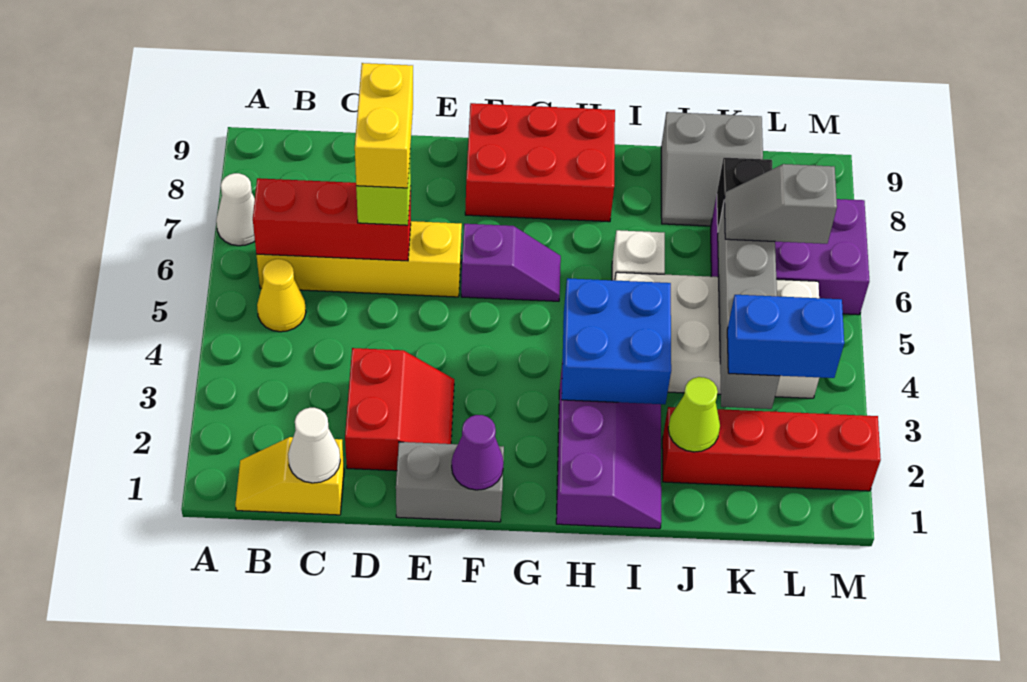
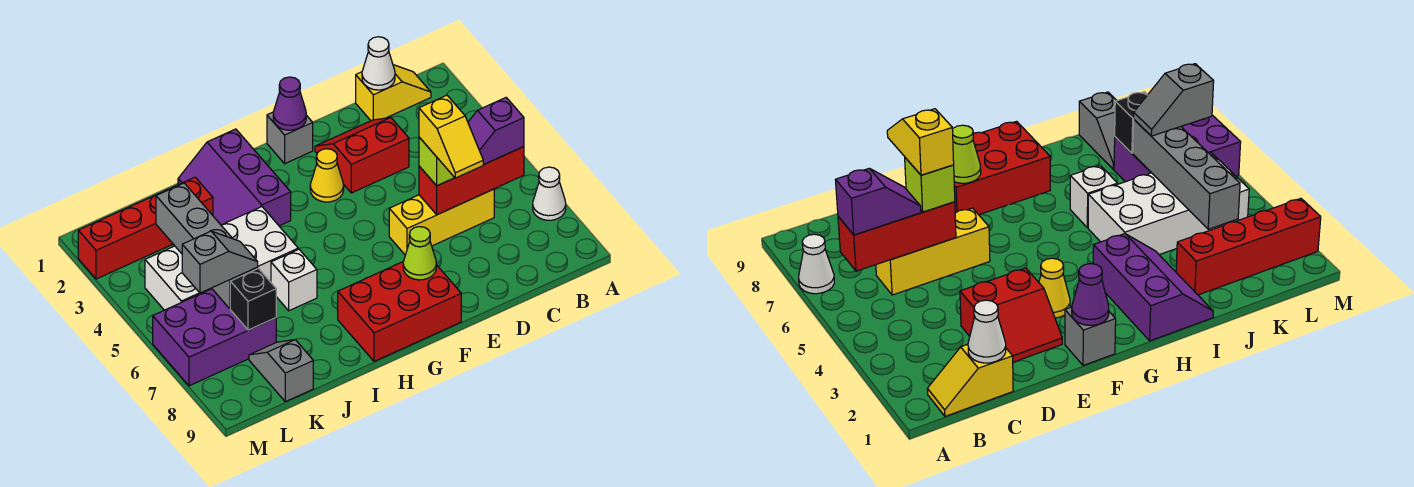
yellow cone B5 level 1 -> yellow cone F3 level 1
yellow brick B6:E6 level 1 -> yellow brick C6:E6 level 1
red slope D2:E3 level 1 top D -> red slope D2:E3 level 1 top 3
yellow brick D6:D7 level 4 -> yellow slope D6:D7 level 4 top 6
grey brick E1:F1 level 1 -> grey brick F1 level 1
purple slope F6:G6 level 1 top F -> purple slope B6:C6 level 3 top B
blue brick H3:I4 level 2 -> none
lime cone J2 level 2 -> lime cone F8 level 2
grey slope J8:K9 level 1 top 9 -> grey slope K8:K9 level 1 top 9
blue brick K3:L3 level 3 -> none

